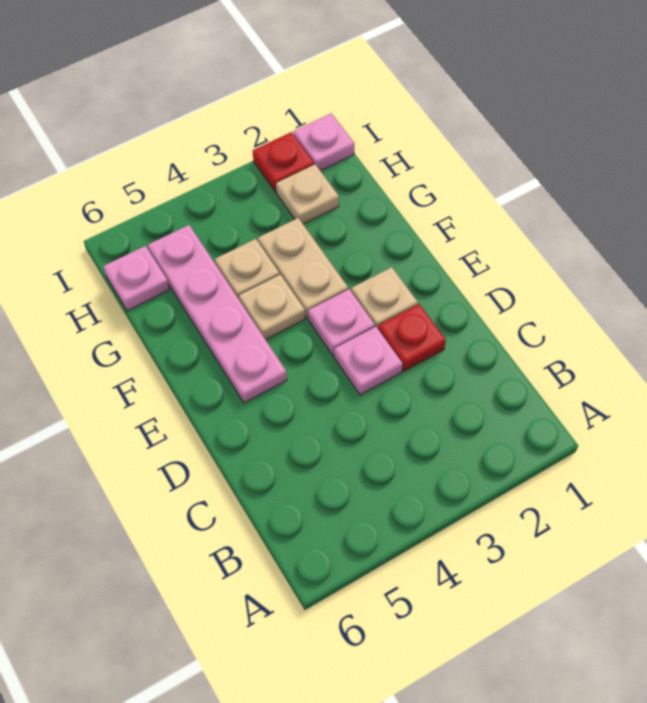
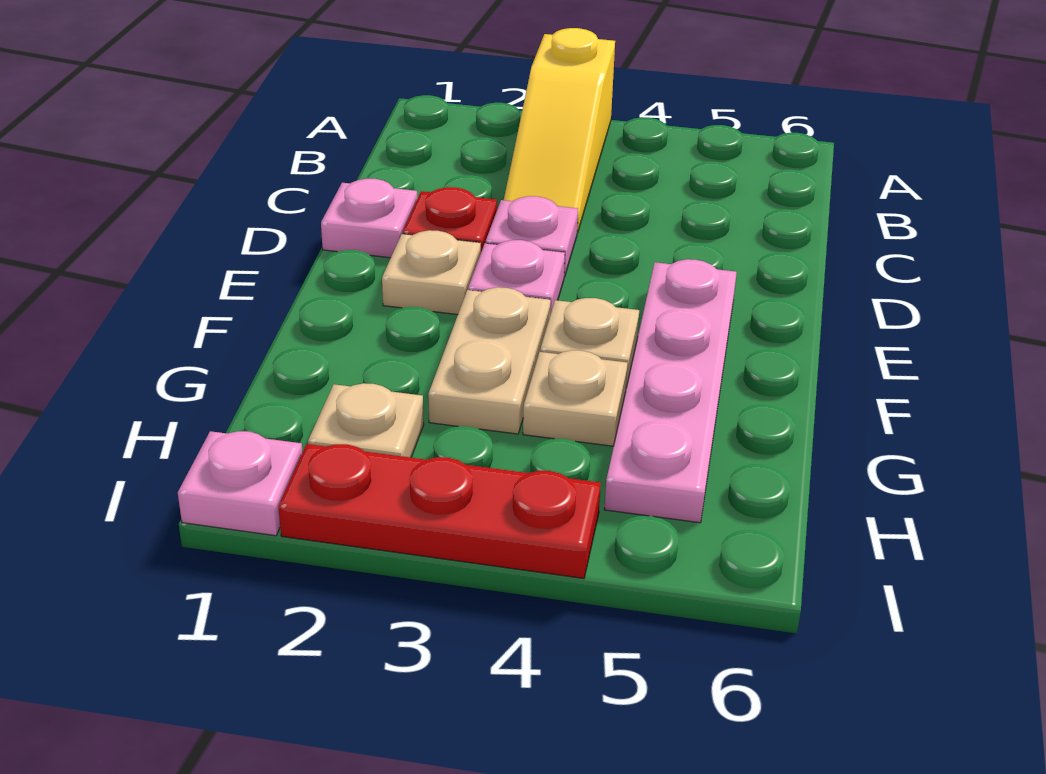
none -> yellow slope A3:C3 level 1 top A
pink plate H6 level 1 -> pink plate D1 level 1
red plate I2 level 1 -> red plate I2:I4 level 1

